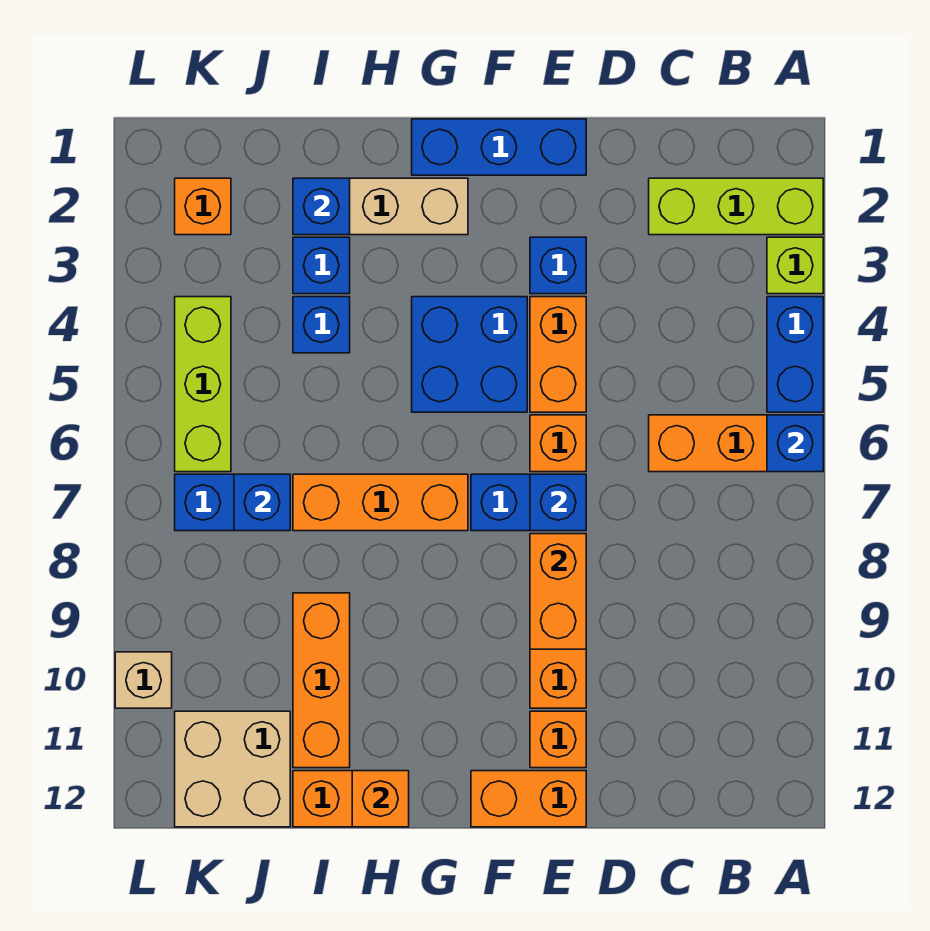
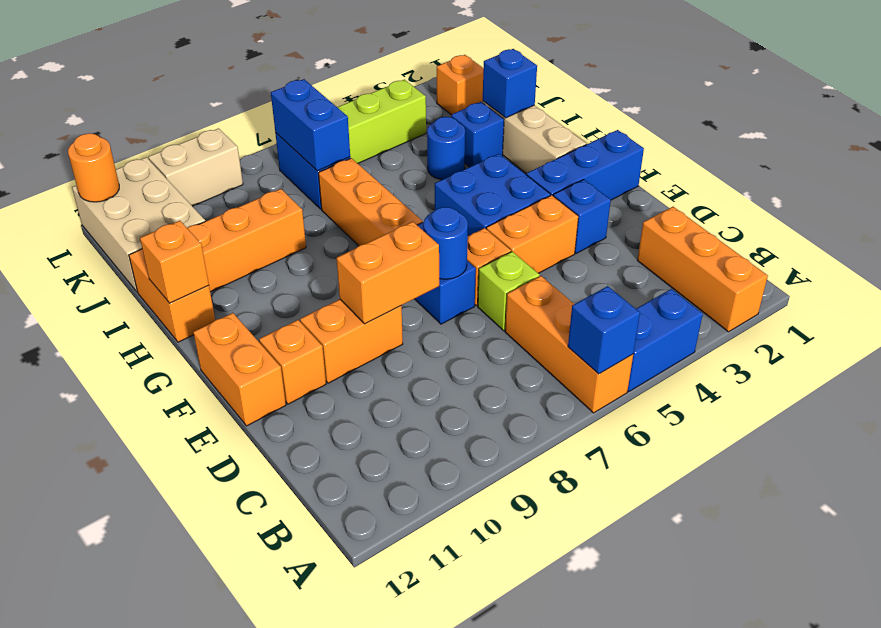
lime brick A2:C2 level 1 -> orange brick A2:C2 level 1
lime brick A3 level 1 -> lime brick D6 level 1
blue brick E1:G1 level 1 -> blue brick F1:F3 level 1
blue brick E7 level 2 -> blue round brick E7 level 2
blue brick I4 level 1 -> blue round brick I4 level 1
blue brick J7 level 2 -> blue brick J7:K7 level 2
tan brick J11:K12 level 1 -> tan brick J11:L12 level 1
tan brick L10 level 1 -> tan brick L9:L10 level 1
none -> orange round brick L12 level 2

